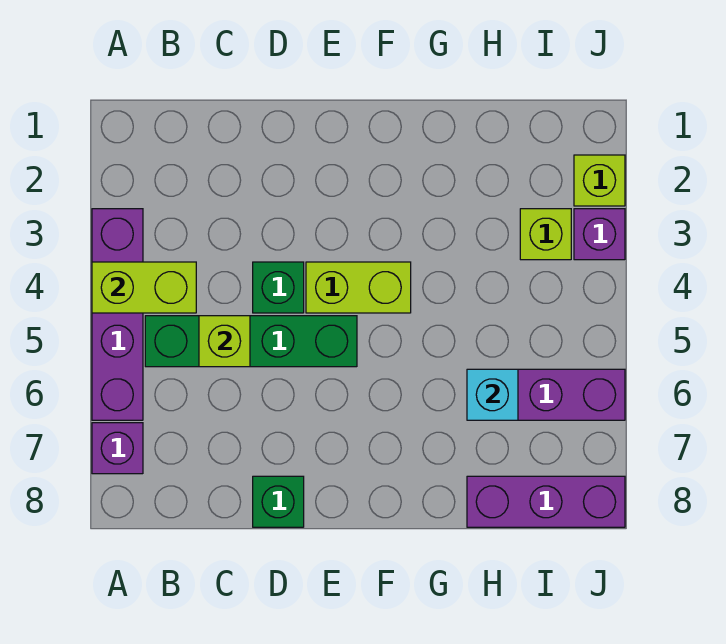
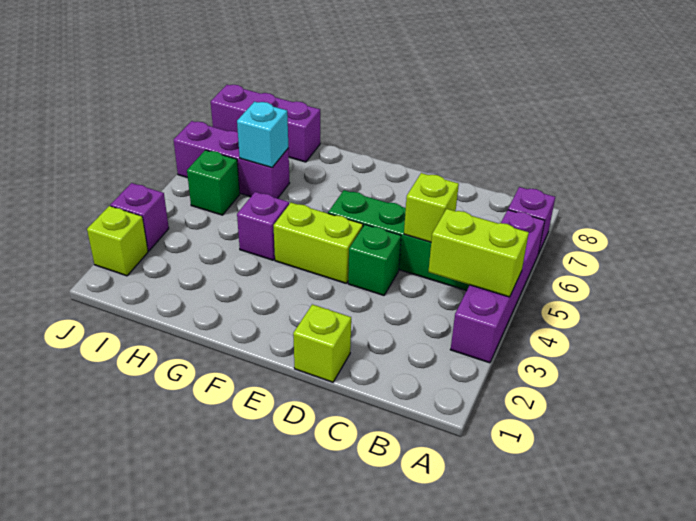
green brick D8 level 1 -> green brick I5 level 1
none -> purple brick G4 level 1
lime brick I3 level 1 -> lime brick D1 level 1

